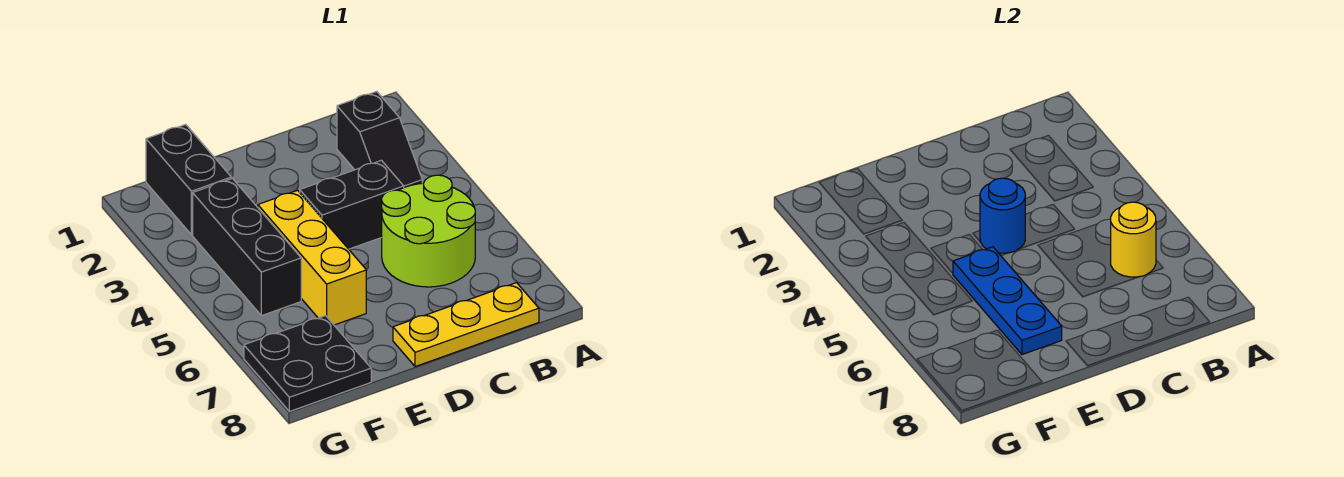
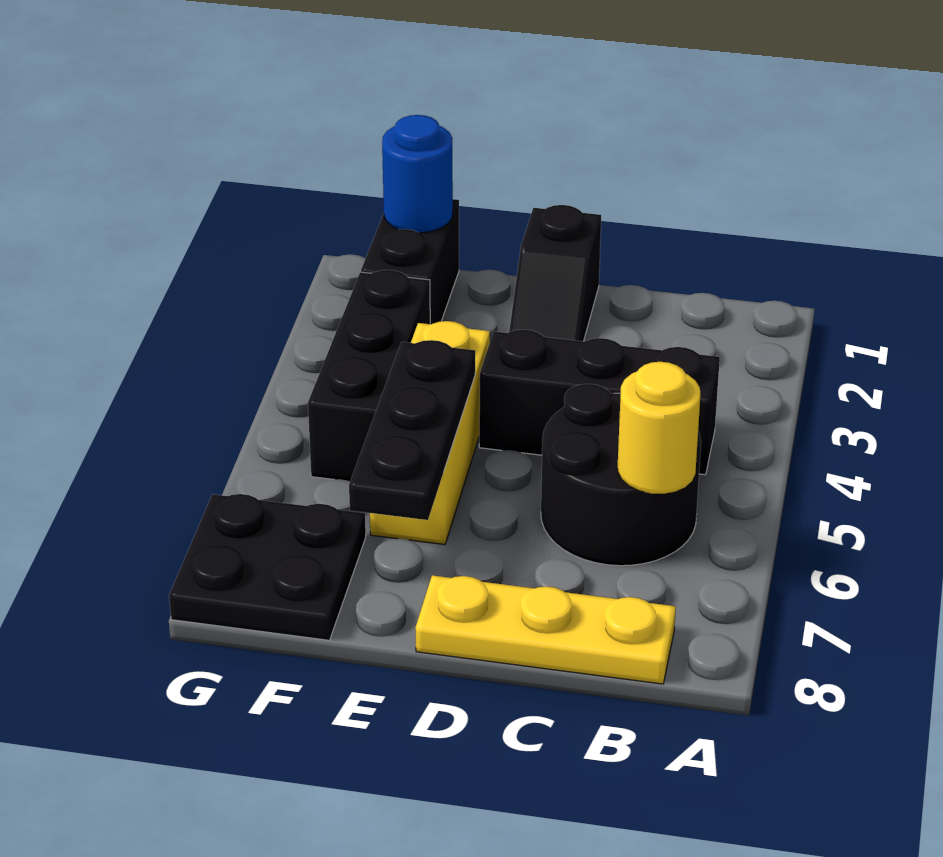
black slope B2:B3 level 1 top 2 -> black slope D1:D2 level 1 top 1
lime round brick B5:C6 level 1 -> black round brick B5:C6 level 1
black brick C4:D4 level 1 -> black brick B4:D4 level 1
blue round brick D4 level 2 -> blue round brick F1 level 2
blue plate E5:E7 level 2 -> black plate E5:E7 level 2

